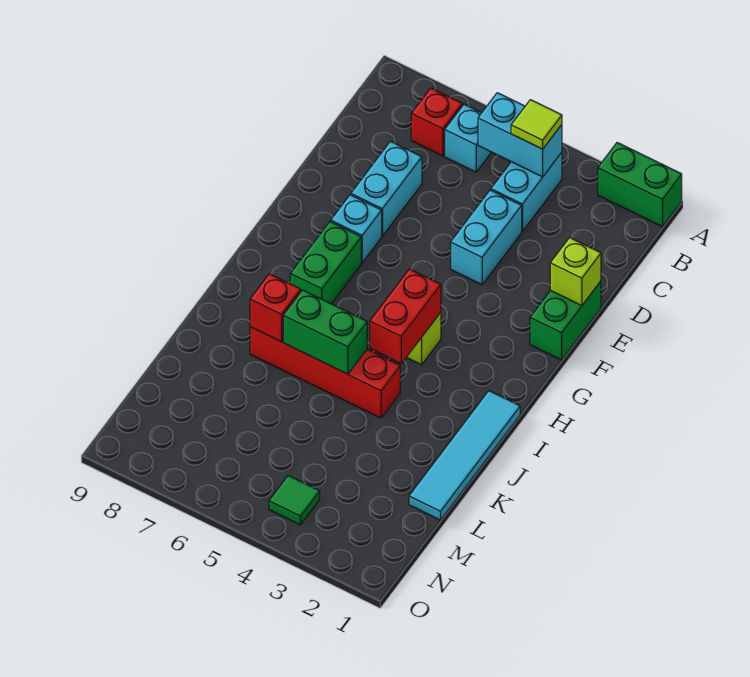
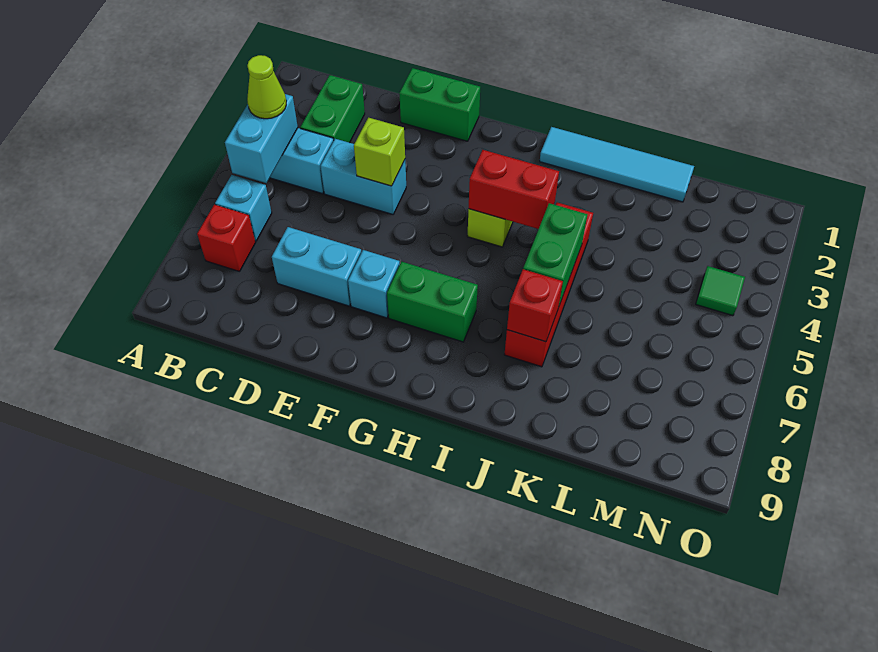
green brick A1:A2 level 1 -> green brick C2:C3 level 1
lime tile B4 level 3 -> lime cone B4 level 3
lime brick E1 level 2 -> lime brick E4 level 2

